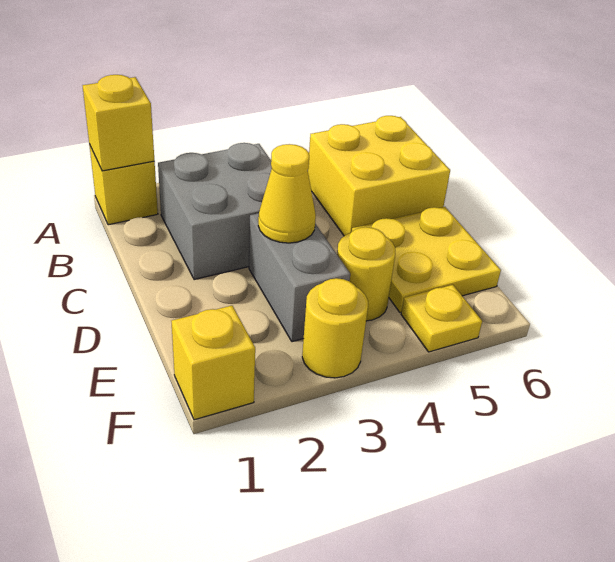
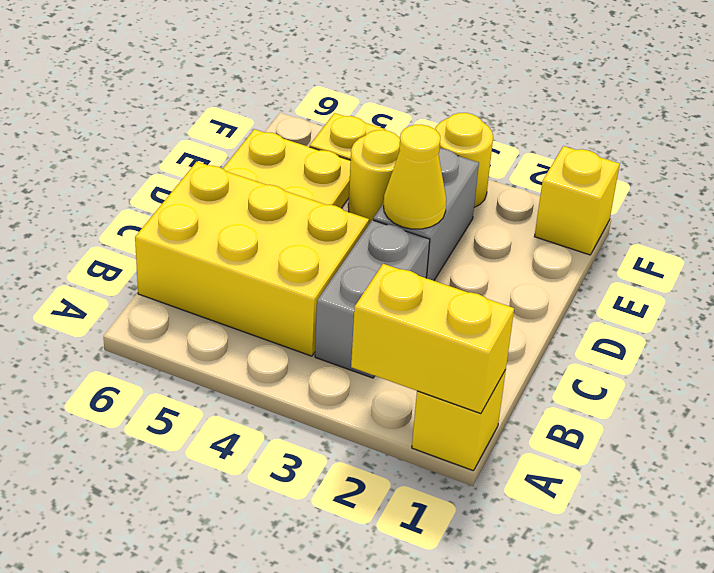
yellow brick A1 level 2 -> yellow brick A1:A2 level 2
grey brick B2:C3 level 1 -> grey brick B3:C3 level 1
yellow brick B5:C6 level 1 -> yellow brick B4:C6 level 1

